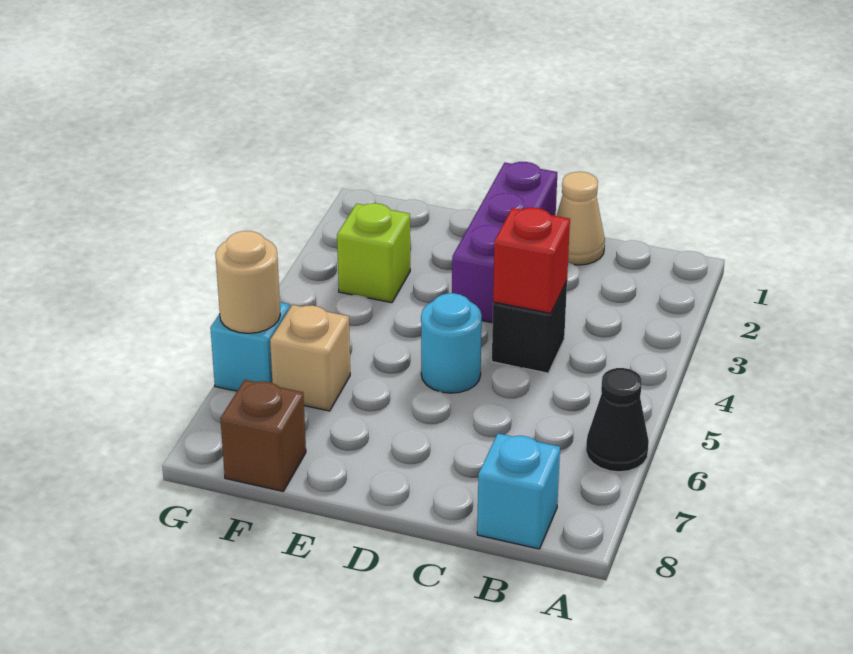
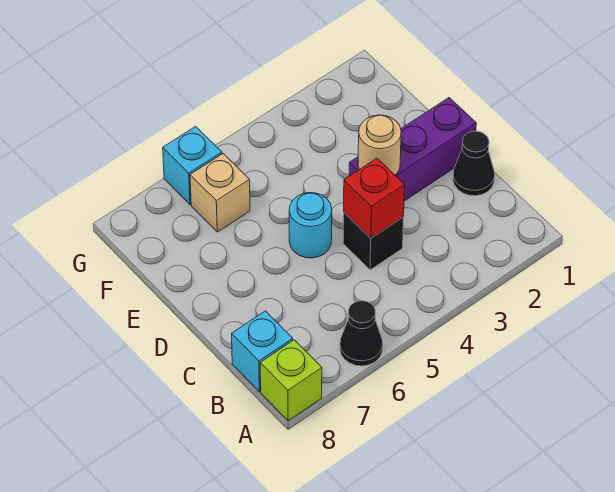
tan cone C1 level 1 -> black cone C1 level 1
lime brick F3 level 1 -> lime brick A8 level 1
brown brick F8 level 1 -> none
tan round brick G6 level 2 -> tan round brick D3 level 2

